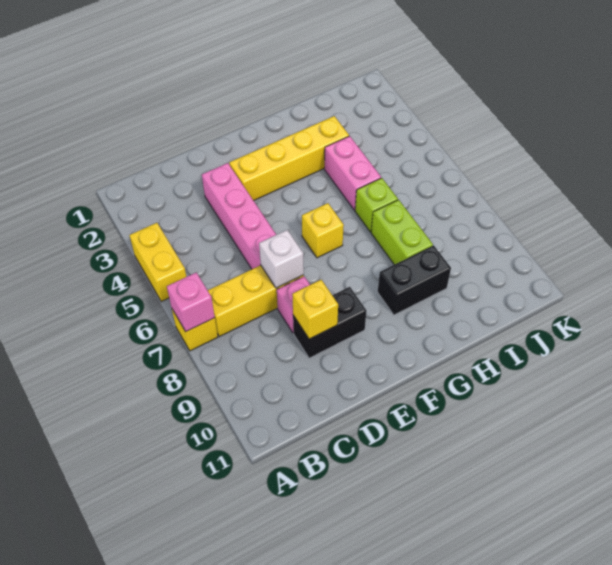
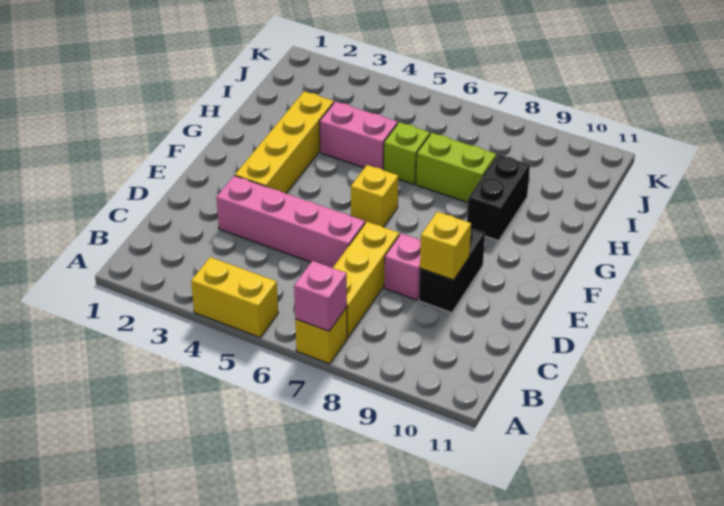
white brick D7 level 2 -> none

